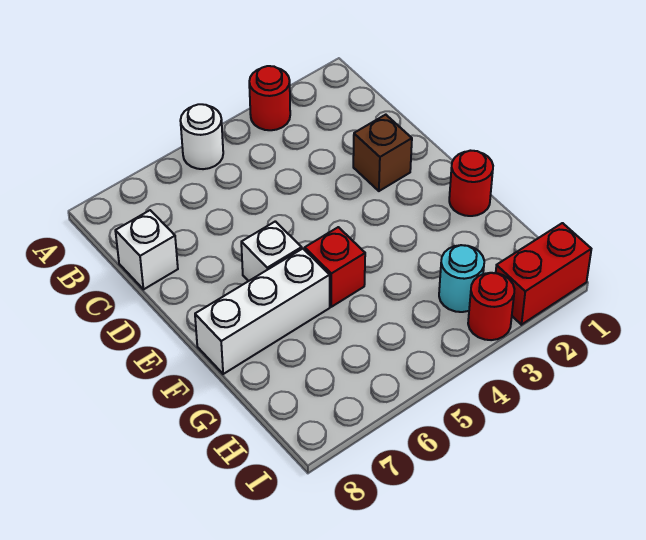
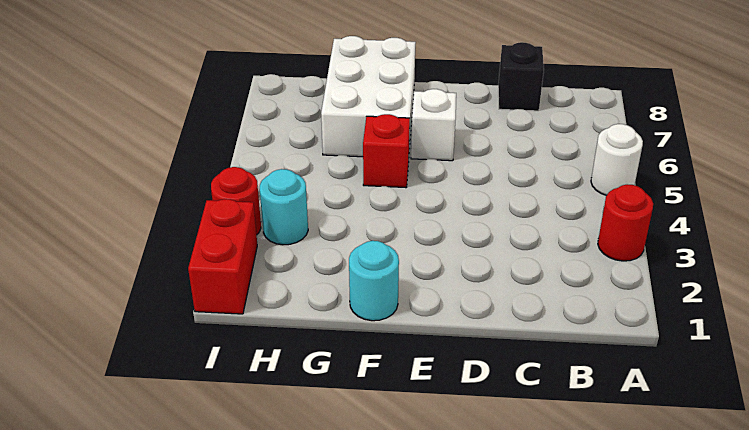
white brick C8 level 1 -> black brick C8 level 1
brown brick D2 level 1 -> none
red round brick F1 level 1 -> cyan round brick F1 level 1
white brick F6:F8 level 1 -> white brick F6:G8 level 1

